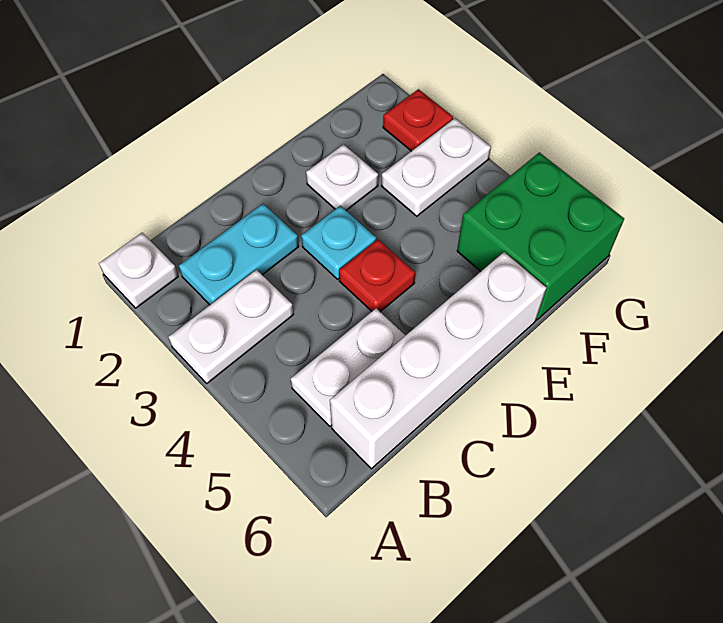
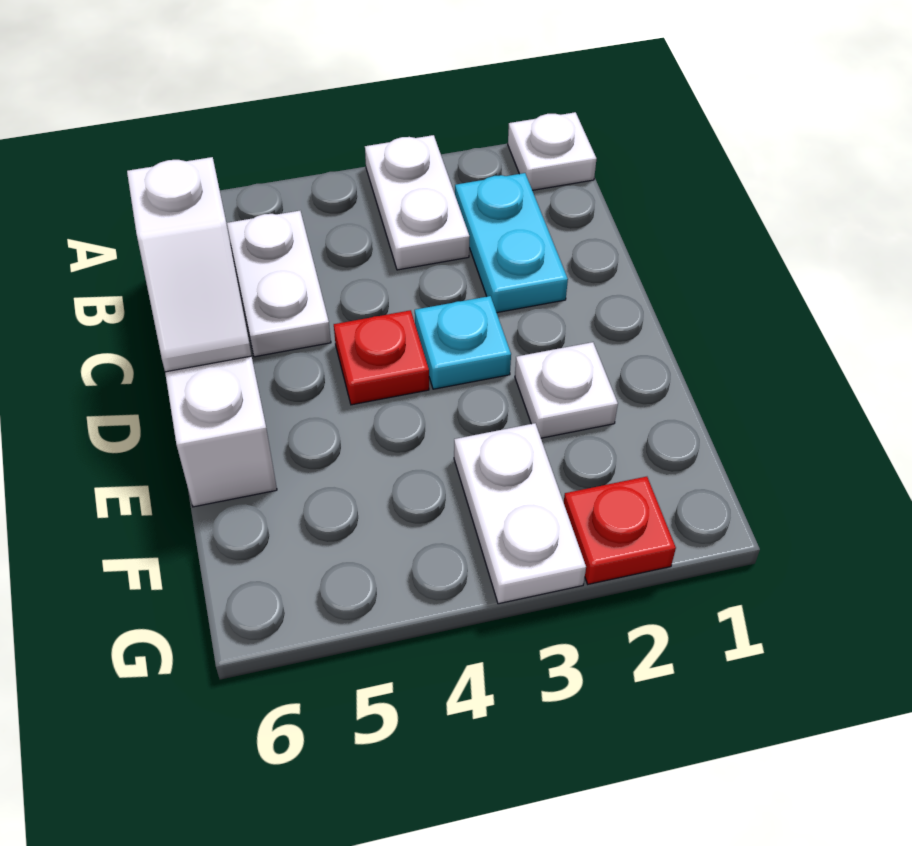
none -> white slope C6:D6 level 2 top C
green brick F5:G6 level 1 -> none

